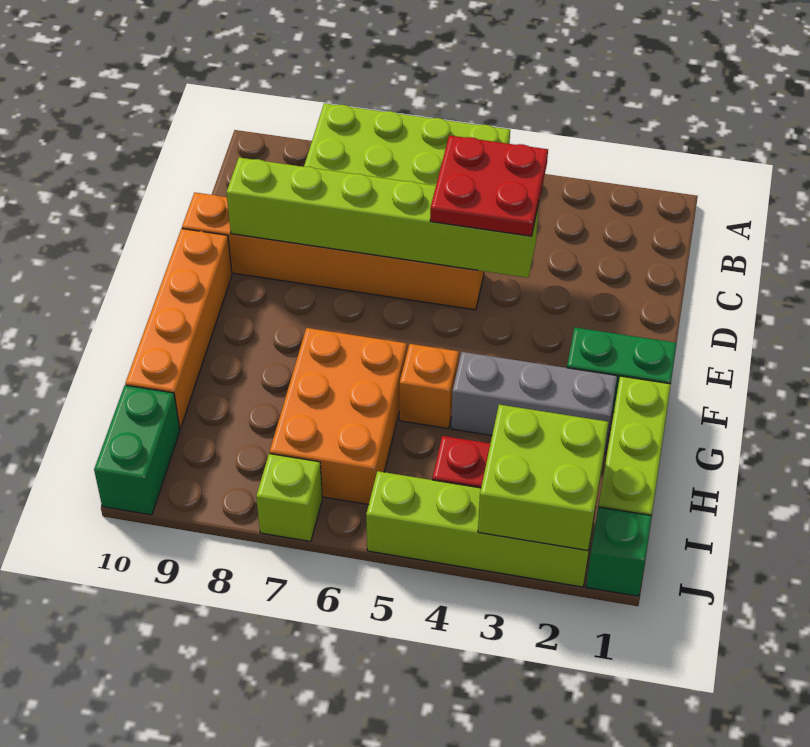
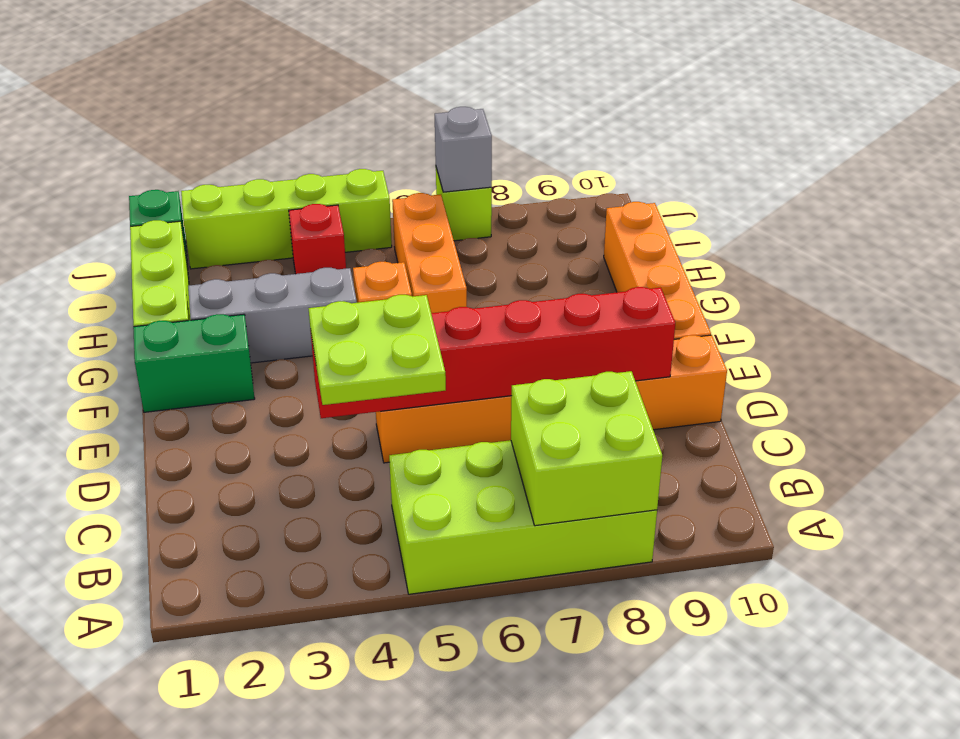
red plate C4:D5 level 3 -> lime plate C4:D5 level 3
lime brick D4:D9 level 2 -> red brick D4:D9 level 2
orange brick G6:I7 level 1 -> orange brick G6:I6 level 1
lime brick I2:J3 level 2 -> lime brick A7:B8 level 2
green brick I10:J10 level 1 -> none
none -> grey brick J7 level 2

